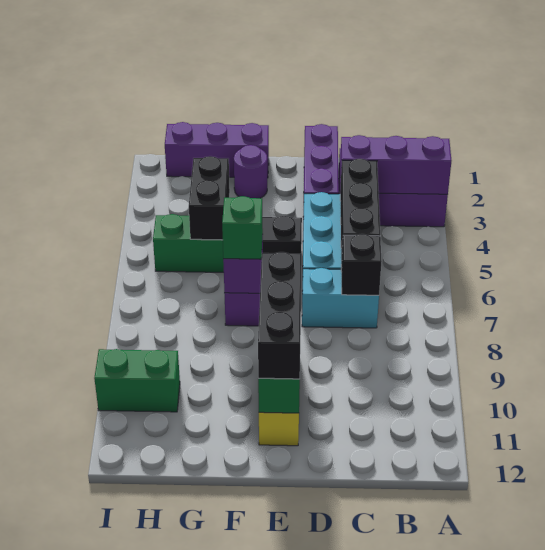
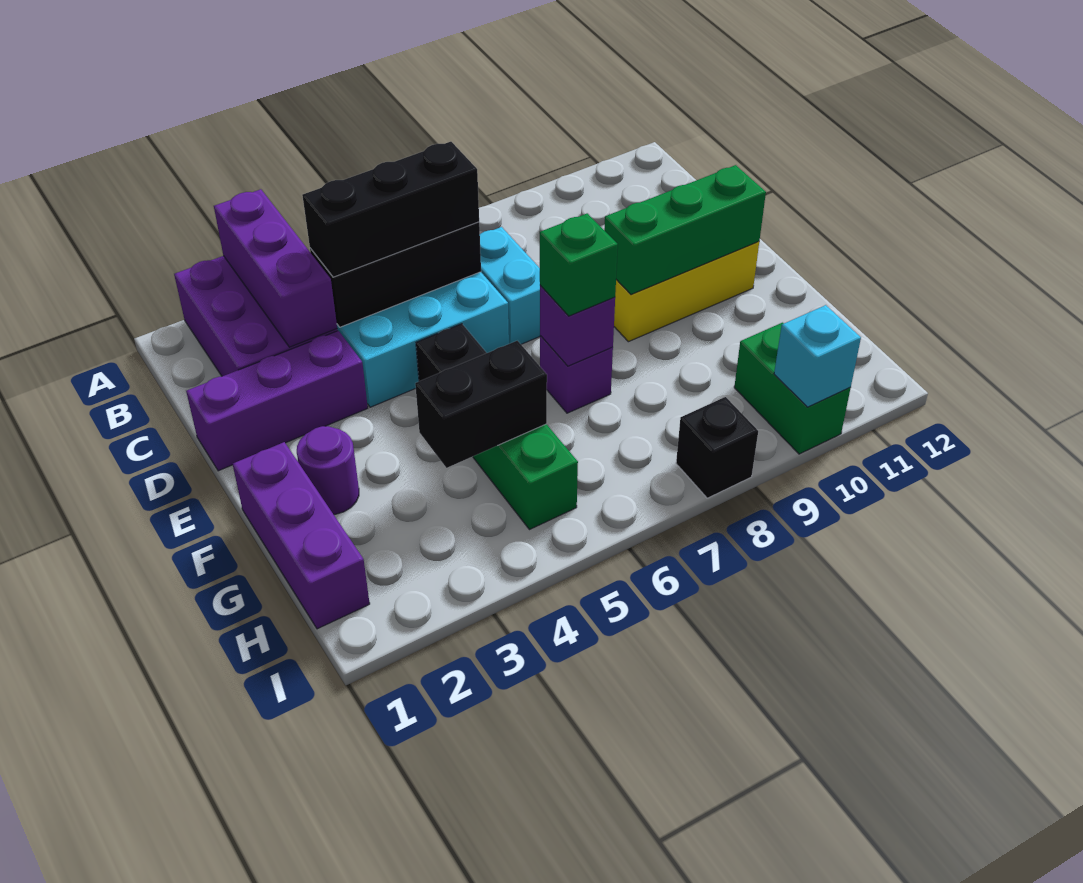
black brick C7 level 2 -> black brick I8 level 1
black brick E9:E11 level 3 -> black brick C4:C6 level 3
none -> cyan brick I10 level 2

